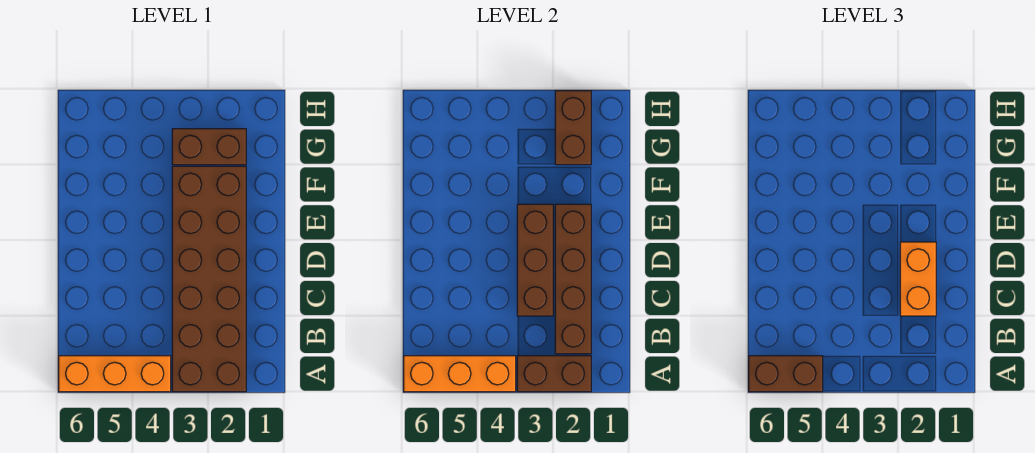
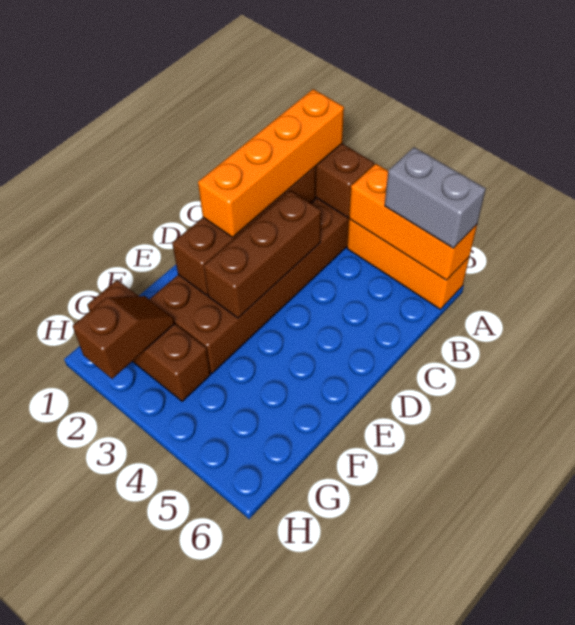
brown brick A5:A6 level 3 -> grey brick A5:A6 level 3
orange brick C2:D2 level 3 -> orange brick A2:D2 level 3
brown brick G2:G3 level 1 -> brown brick G1:G3 level 1
brown brick G2:H2 level 2 -> brown slope G2:H2 level 2 top H

